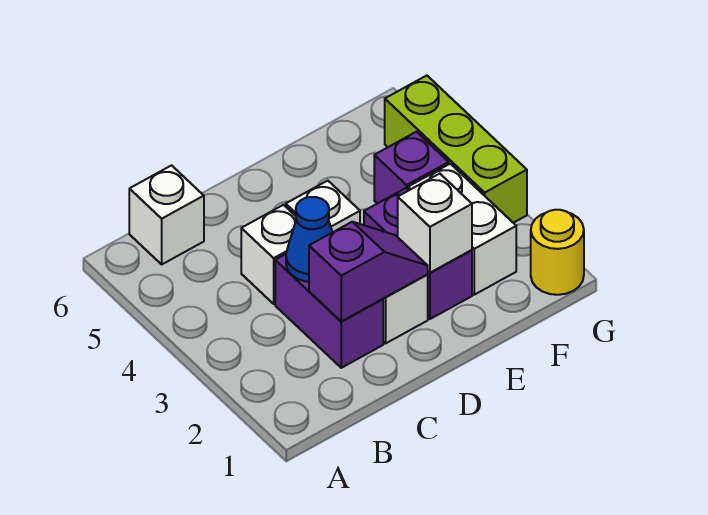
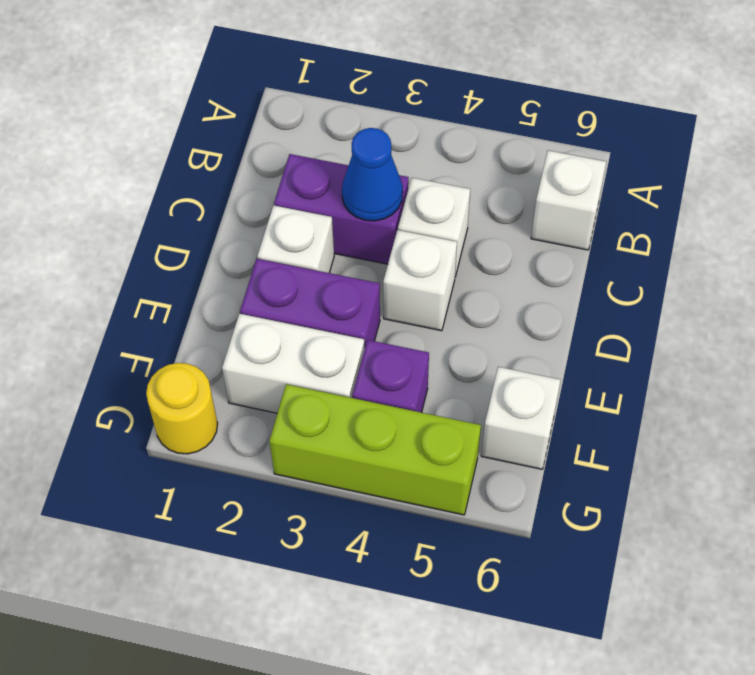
purple slope C2:D2 level 2 top C -> none
white brick E2 level 2 -> white brick F6 level 1

